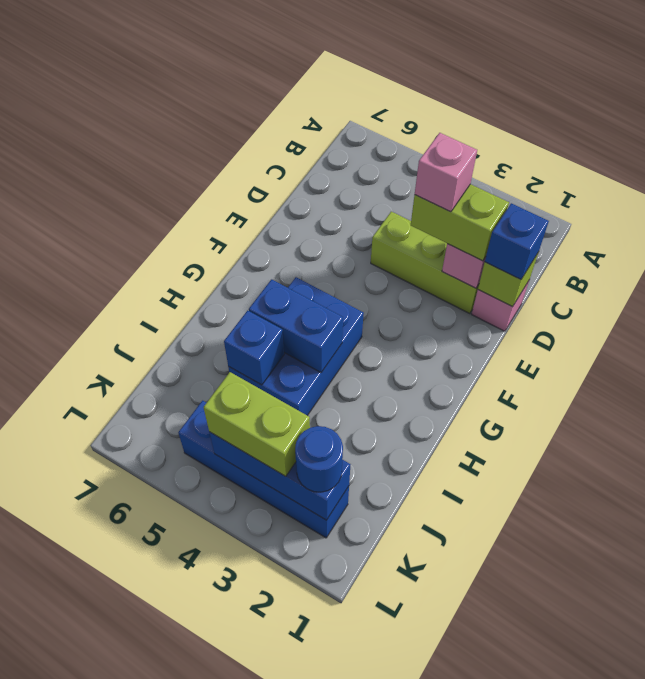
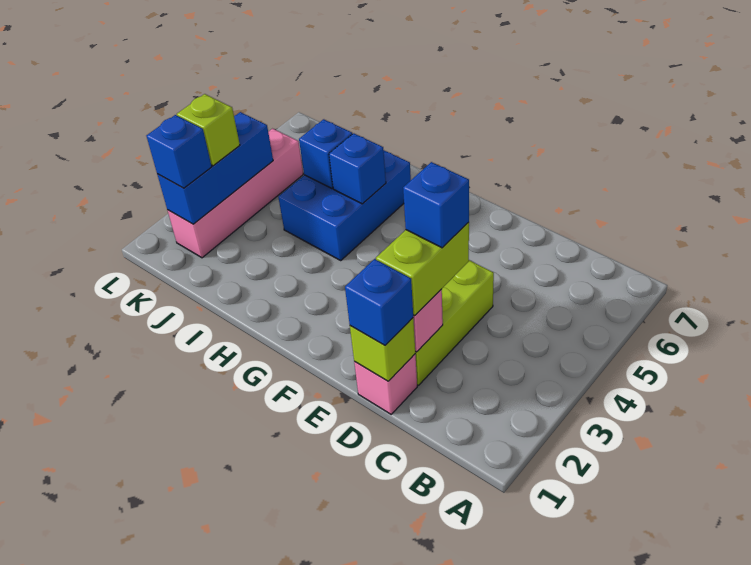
pink brick D3 level 4 -> blue brick D3 level 4
blue brick G4:I5 level 1 -> blue brick H4:I6 level 1
blue brick H4:H5 level 2 -> blue brick H5 level 2
blue brick K2:K5 level 1 -> pink brick K2:K5 level 1
blue round brick K2 level 3 -> blue brick K2 level 3
lime brick K3:K4 level 3 -> lime brick K3 level 3

